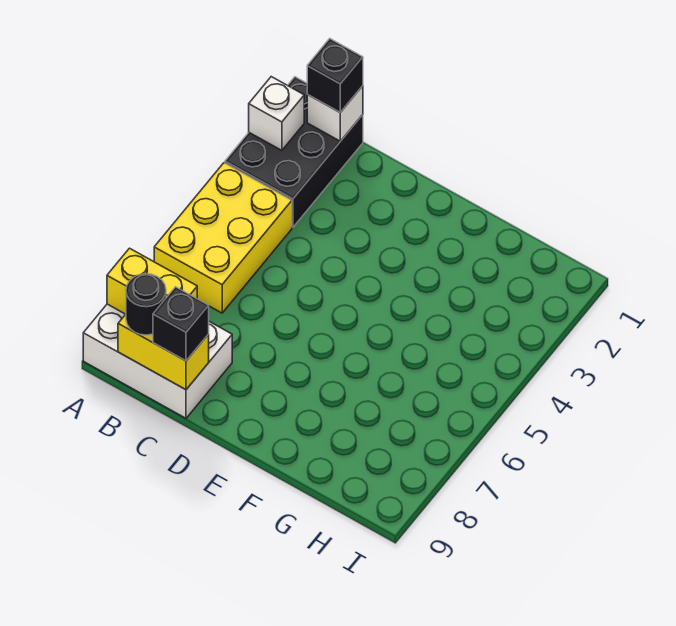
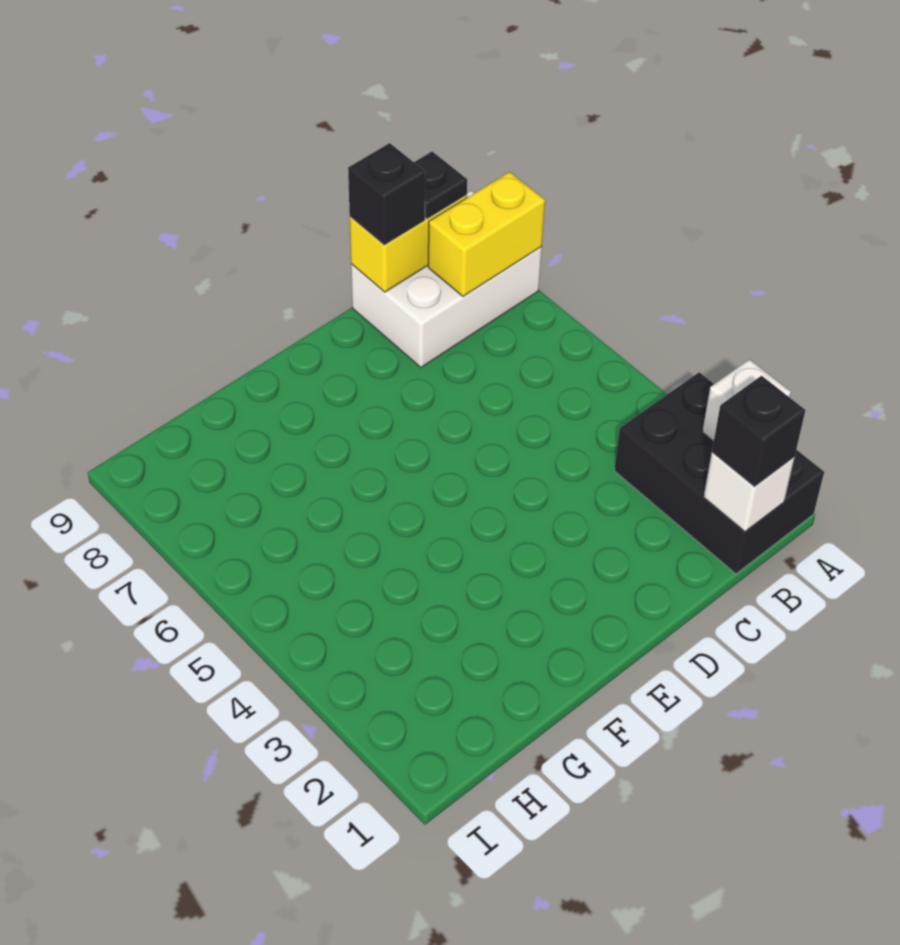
yellow brick A4:B6 level 1 -> none
black round brick B9 level 3 -> black plate B9 level 3

